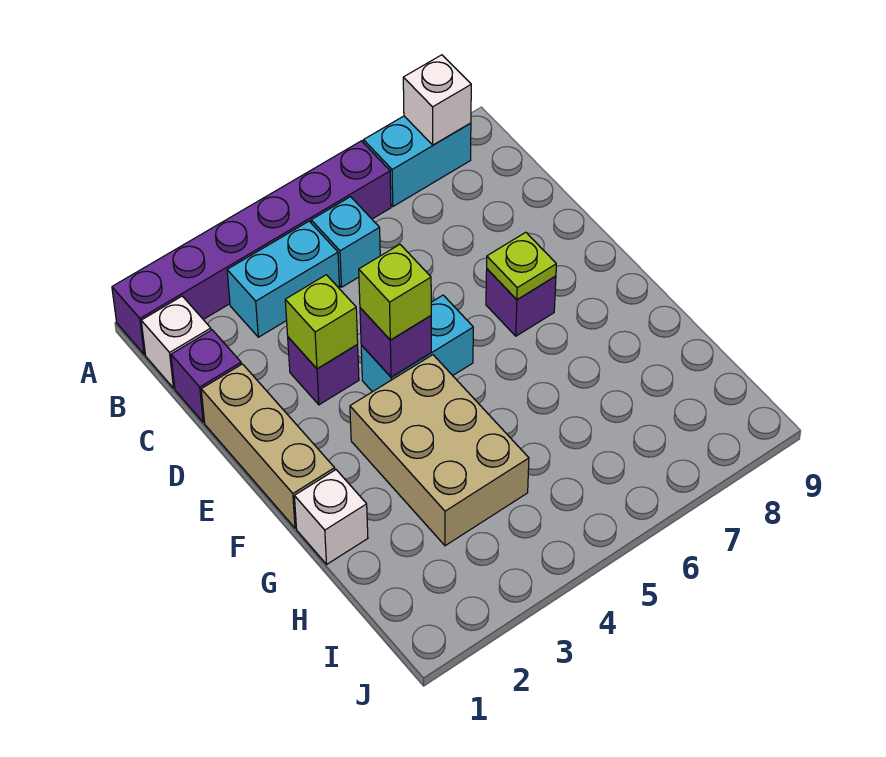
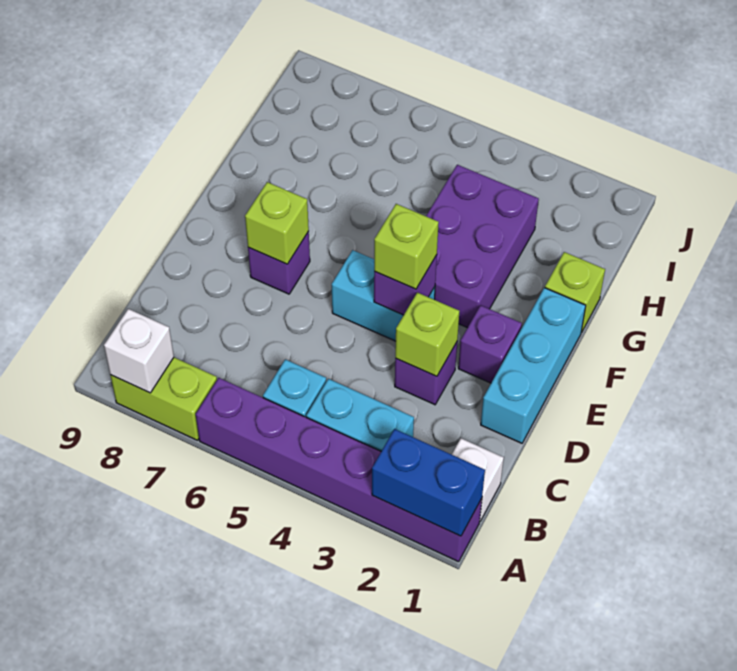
none -> blue brick A1:A2 level 2
cyan brick A7:A8 level 1 -> lime brick A7:A8 level 1
purple brick C1 level 1 -> purple brick E2 level 1
tan brick D1:F1 level 1 -> cyan brick D1:F1 level 1
lime plate E7 level 2 -> lime brick E7 level 2
tan brick F3:H4 level 1 -> purple brick F3:H4 level 1
white brick G1 level 1 -> lime brick G1 level 1

